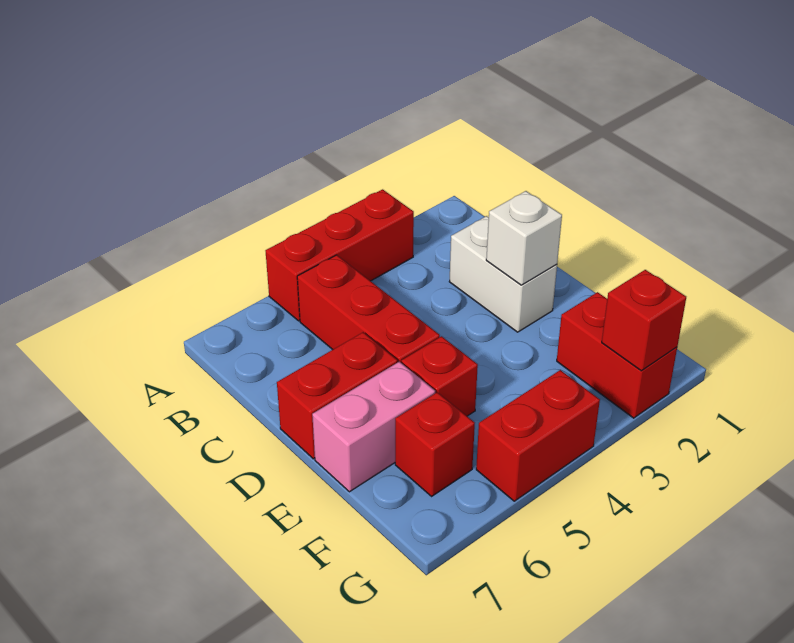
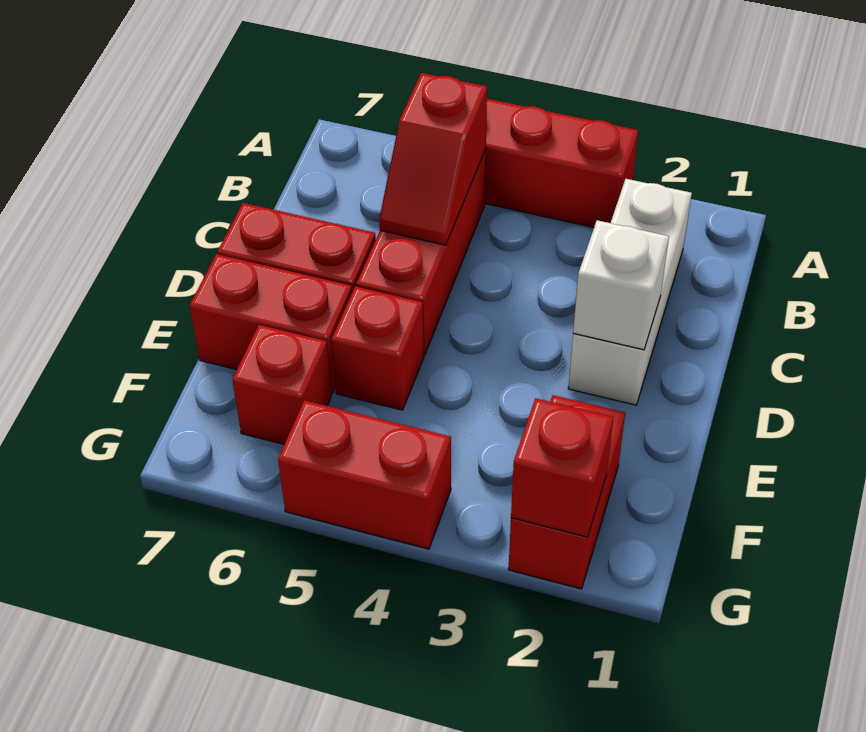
none -> red slope B5:C5 level 2 top B
white brick C2:D2 level 1 -> white brick B2:D2 level 1
pink brick E6:E7 level 1 -> red brick E6:E7 level 1

